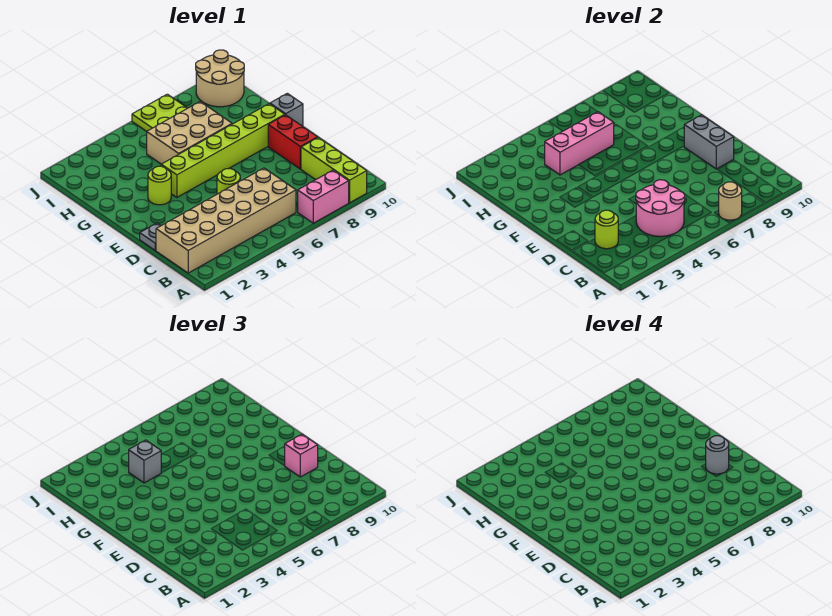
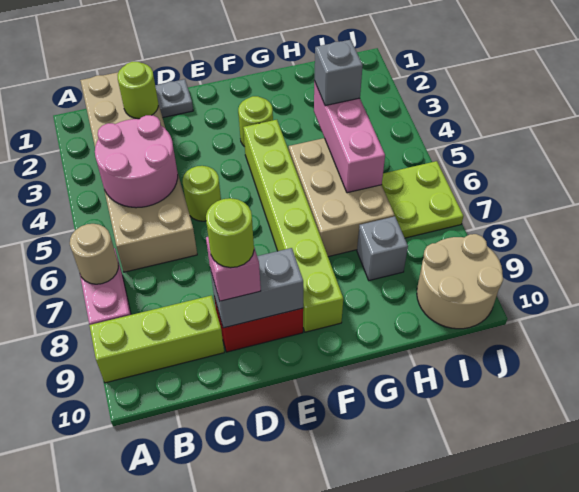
grey round brick D9 level 4 -> lime round brick D9 level 4
grey brick F10 level 1 -> grey brick H8 level 1

